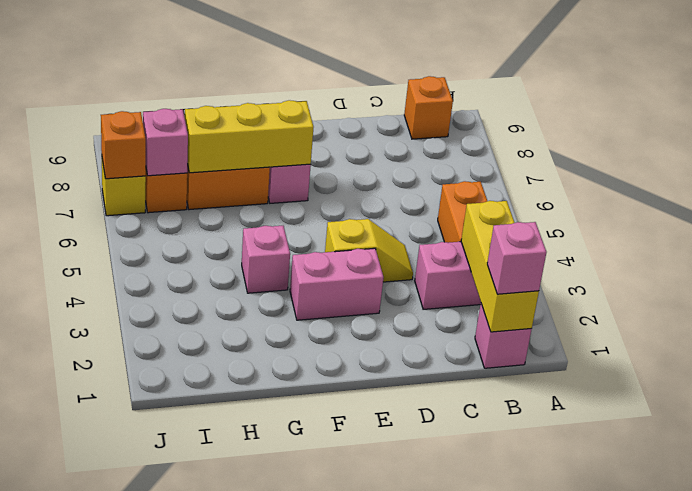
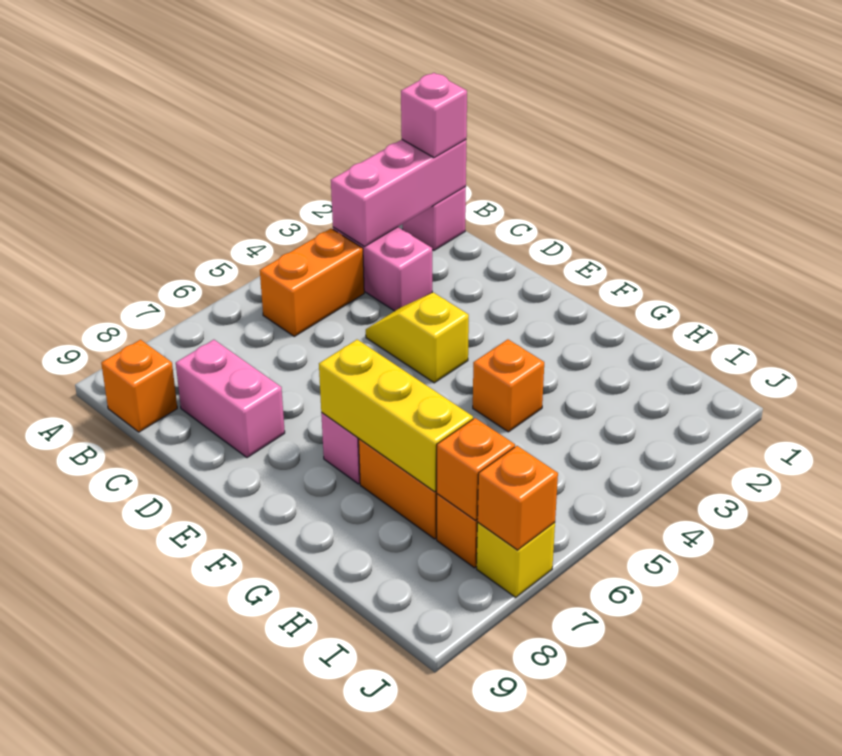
yellow brick B1:B3 level 2 -> pink brick B1:B3 level 2
pink brick E3:F3 level 1 -> pink brick C8:D8 level 1
pink brick G4 level 1 -> orange brick G4 level 1
pink brick I7 level 2 -> orange brick I7 level 2

